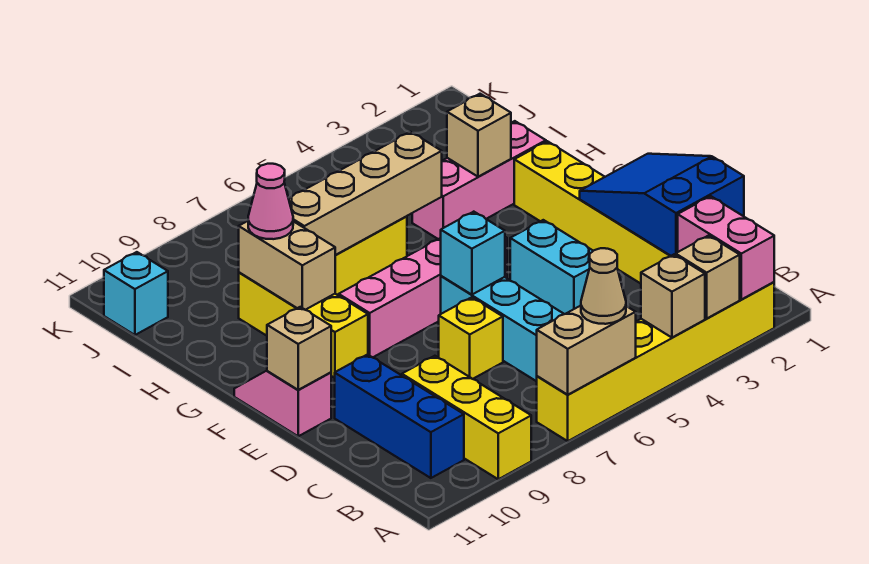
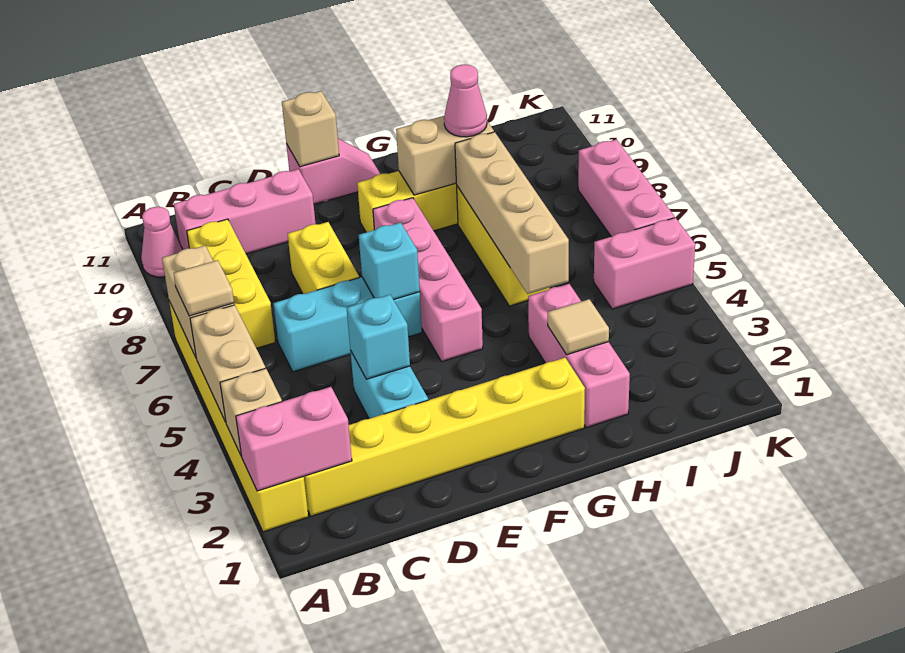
tan brick A4 level 2 -> tan brick A4:A5 level 2
tan cone A6 level 3 -> tan tile A6 level 3
yellow brick A9:C9 level 1 -> yellow brick B7:B9 level 1
none -> pink cone A10 level 1
blue brick B10:D10 level 1 -> pink brick B10:D10 level 1
blue slope C1:E2 level 2 top C -> none
cyan brick D4:E4 level 1 -> cyan brick D3:D4 level 1
yellow brick D7 level 1 -> yellow brick D7:D8 level 1
tan brick H3 level 2 -> tan tile H3 level 2
none -> pink brick J5:K5 level 1
cyan brick J11 level 1 -> cyan brick D4 level 2
none -> pink brick K6:K8 level 1

